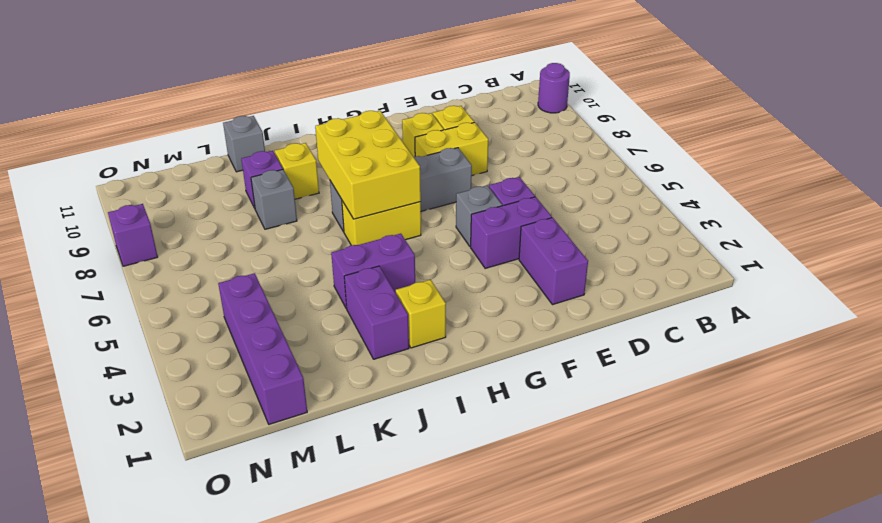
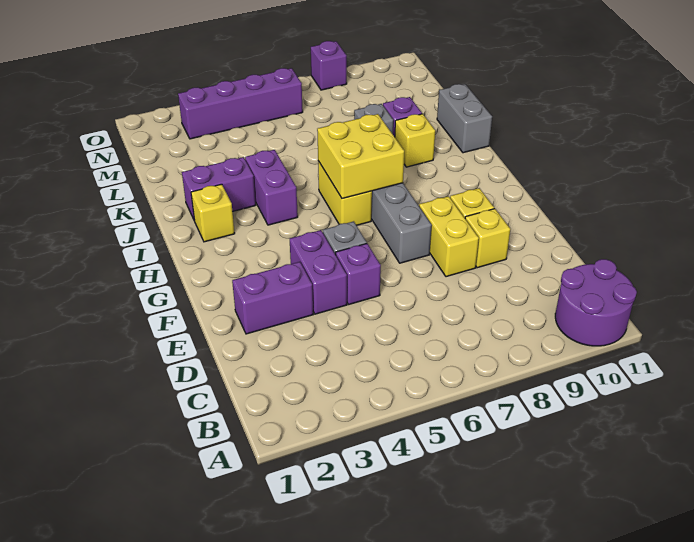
purple round brick A10 level 1 -> purple round brick A10:B11 level 1
yellow brick H6:I8 level 2 -> yellow brick H6:I7 level 2
grey brick K11 level 1 -> grey brick J11:K11 level 1
purple brick M1:M4 level 1 -> purple brick N3:N6 level 1

